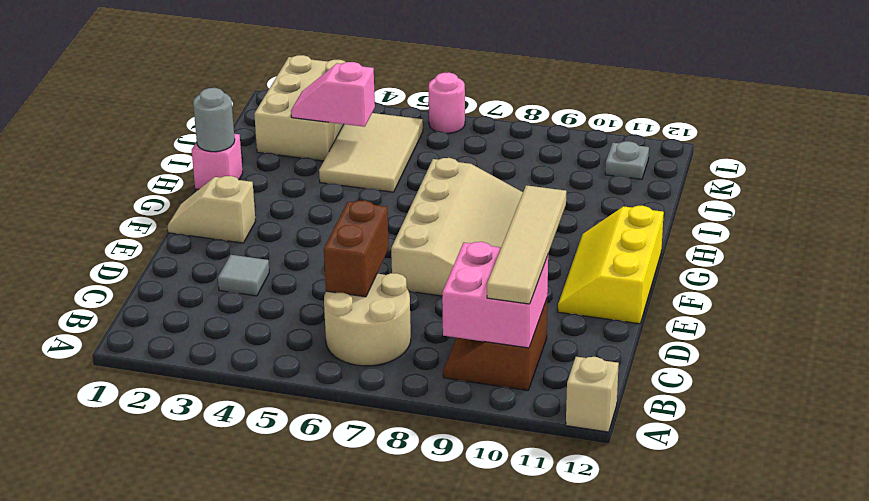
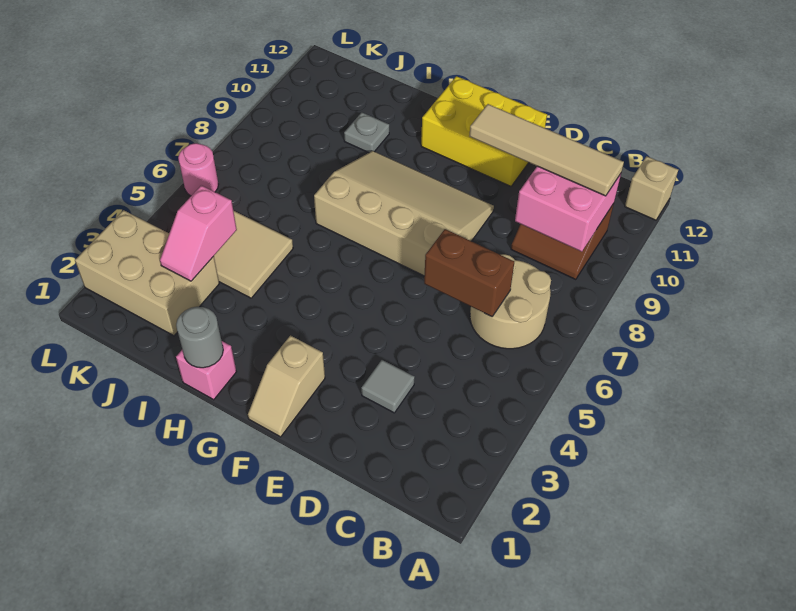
yellow slope E11:G12 level 1 top 12 -> yellow brick E11:G12 level 1
grey plate K11 level 1 -> grey plate I10 level 1

